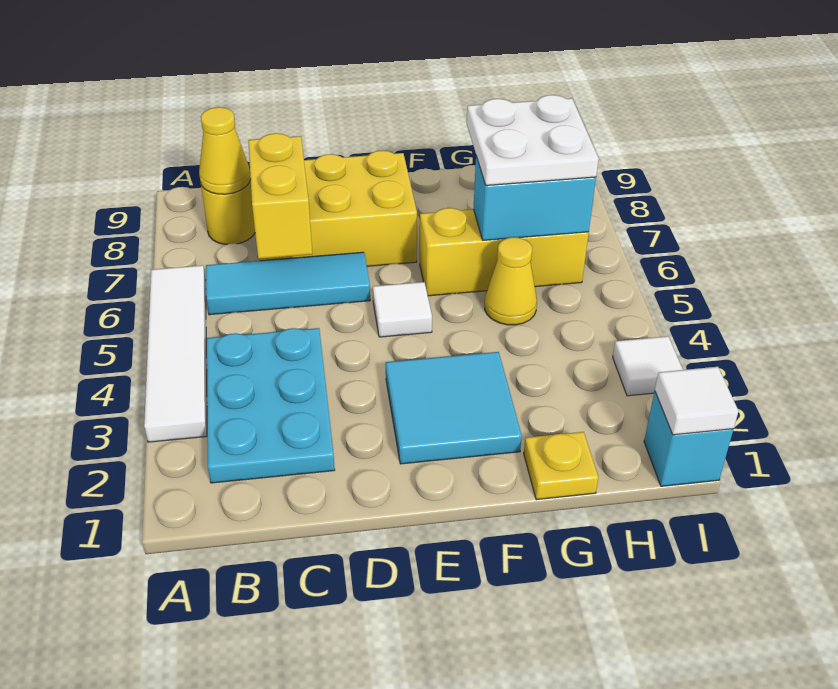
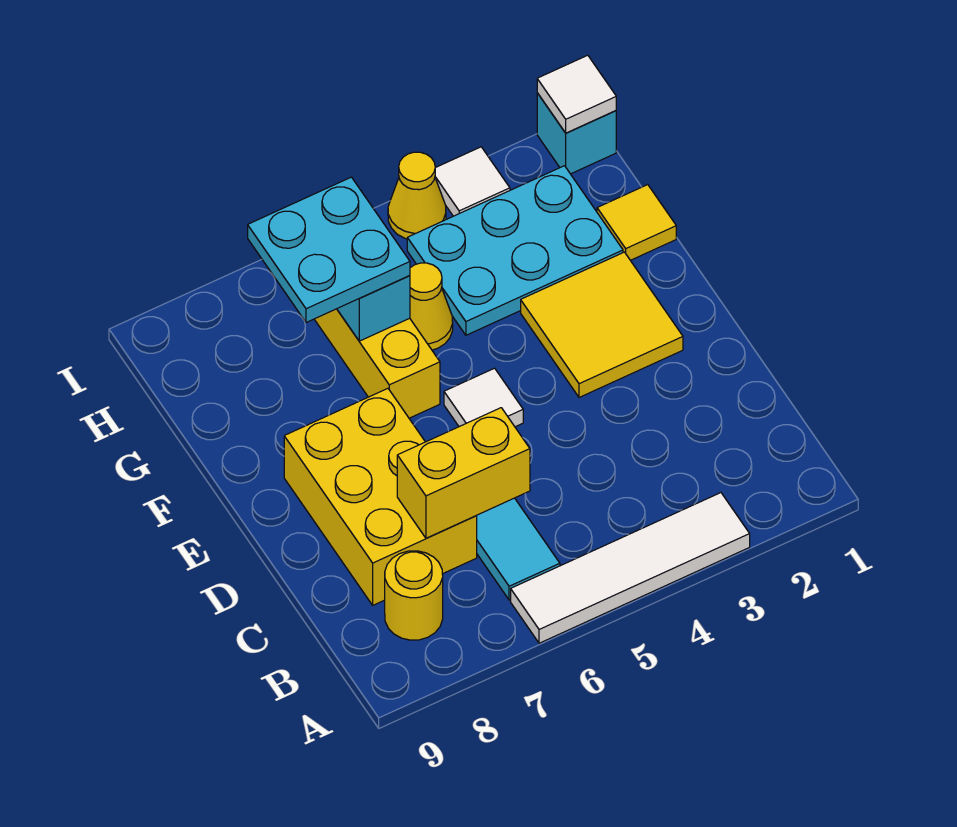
cyan plate B2:C4 level 1 -> cyan plate G2:H4 level 1
yellow cone B8 level 2 -> yellow cone I4 level 1
cyan tile E2:F3 level 1 -> yellow tile E2:F3 level 1
yellow plate G1 level 1 -> yellow tile G1 level 1
white plate G6:H7 level 3 -> cyan plate G6:H7 level 3

